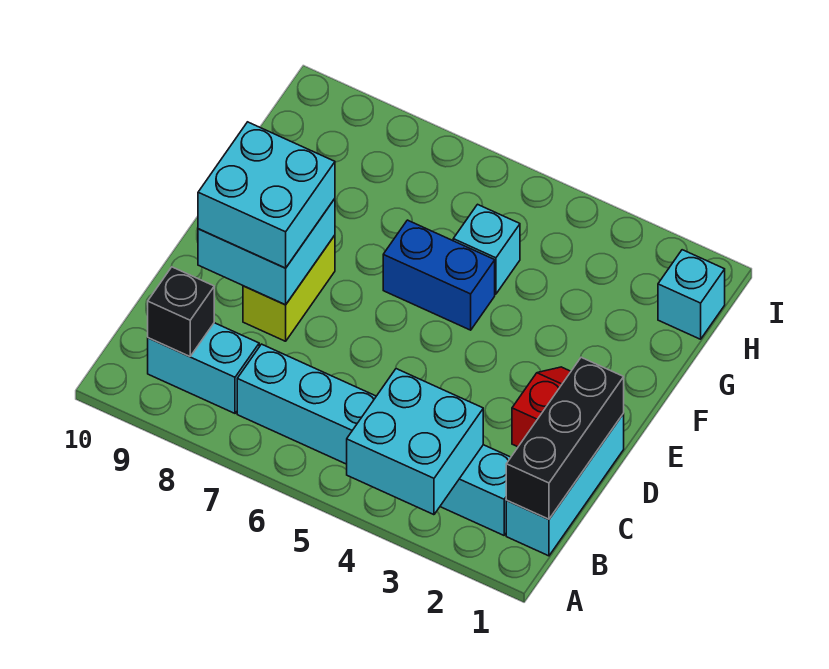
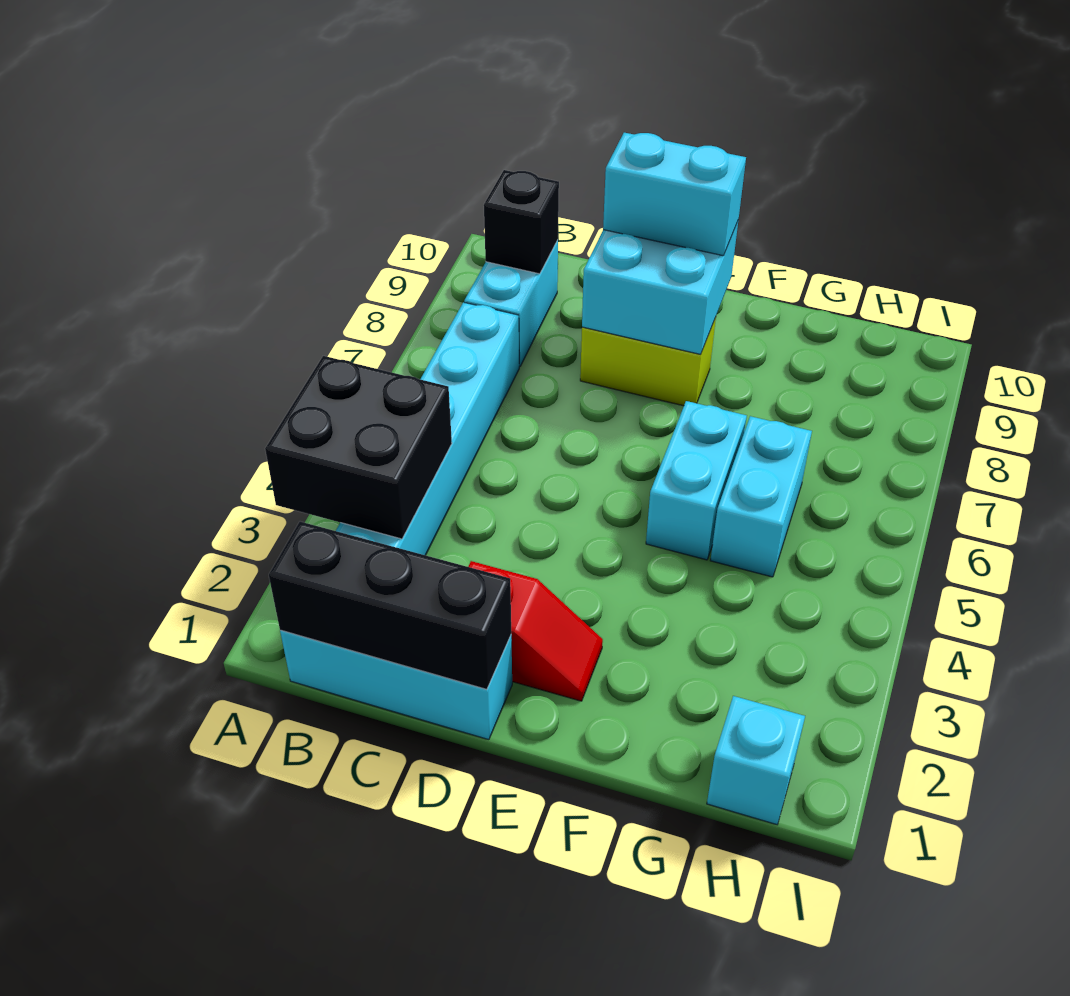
cyan brick A3:B4 level 2 -> black brick A3:B4 level 2
cyan brick D8:E9 level 3 -> cyan brick D9:E9 level 3
blue brick F5:F6 level 1 -> cyan brick F5:F6 level 1
cyan brick G5 level 1 -> cyan brick G5:G6 level 1

